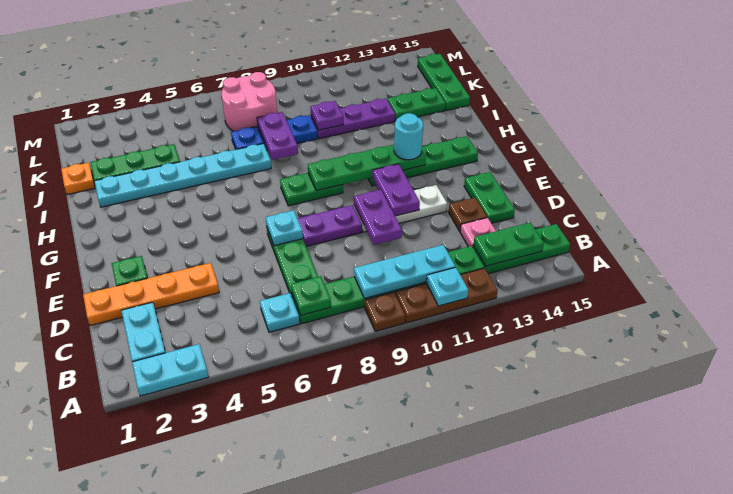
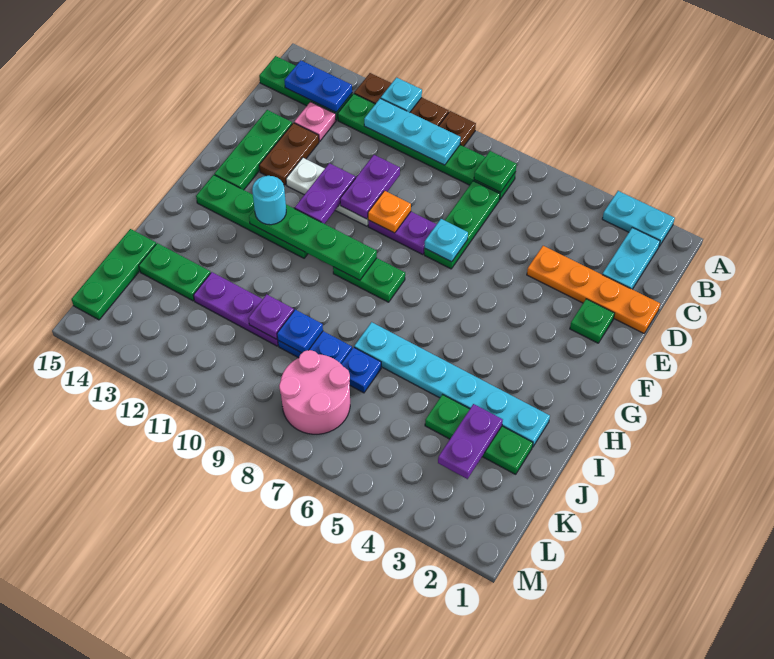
cyan plate B6 level 1 -> none
green plate B13:B14 level 2 -> blue plate B13:B14 level 2
brown plate D13 level 1 -> brown plate D13:E13 level 1
green plate D14:E14 level 1 -> green plate D14:F14 level 1
purple plate I8:J8 level 2 -> purple plate J3:K3 level 2
orange plate J1 level 1 -> orange plate E9 level 2
none -> blue plate J9 level 2

